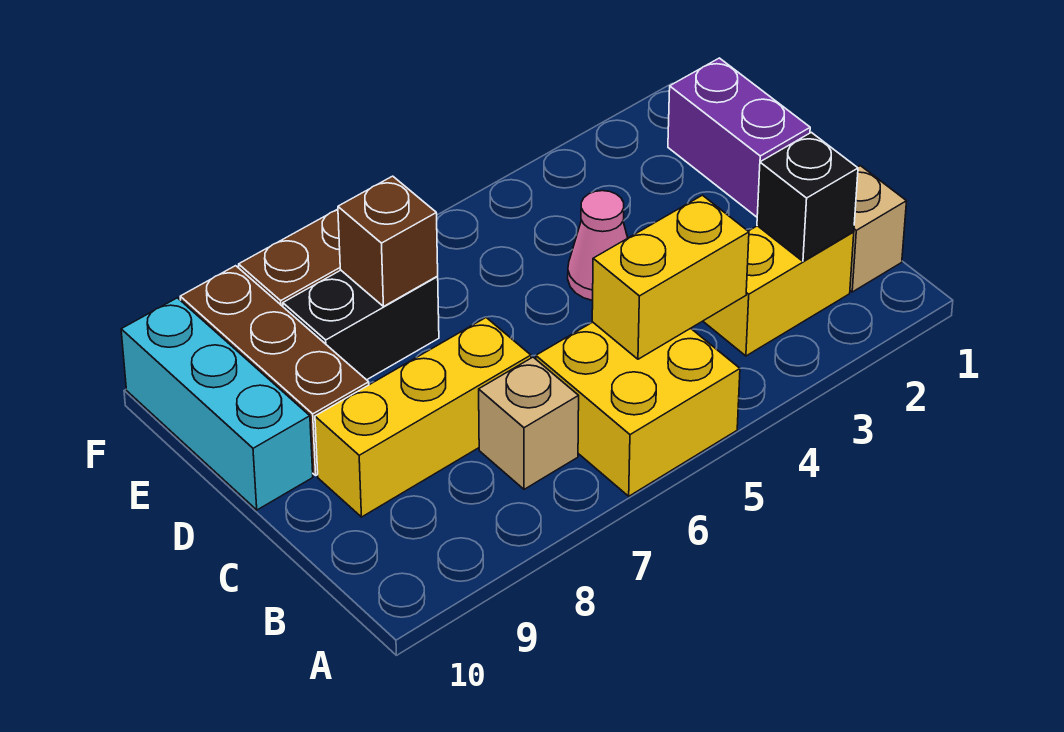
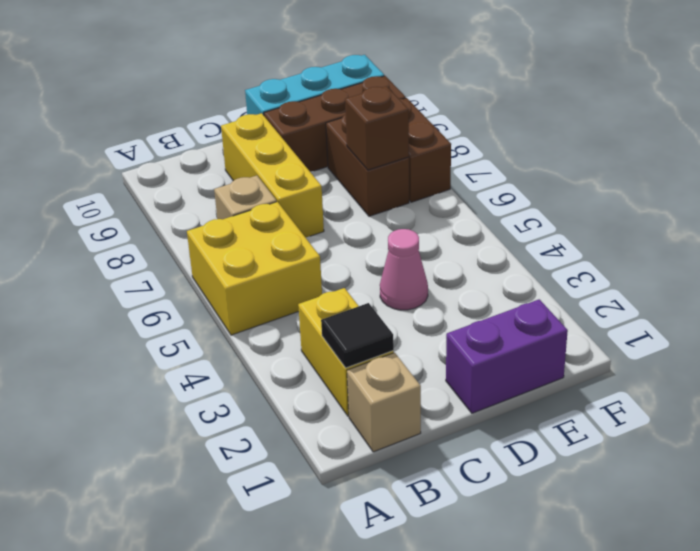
black brick B2 level 2 -> black tile B2 level 2
yellow brick B4:B5 level 2 -> none
black brick E7:E8 level 1 -> brown brick E7:E8 level 1

